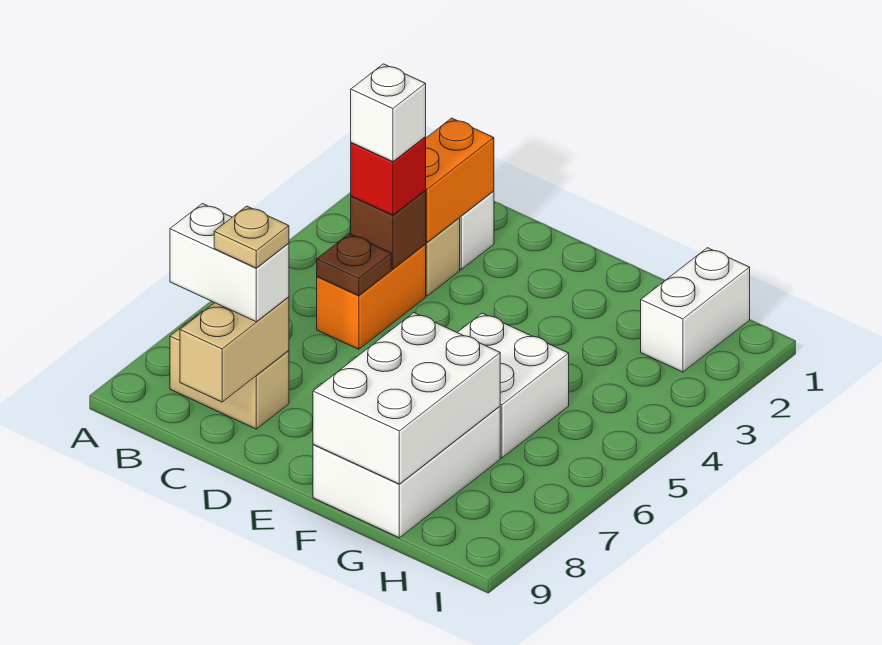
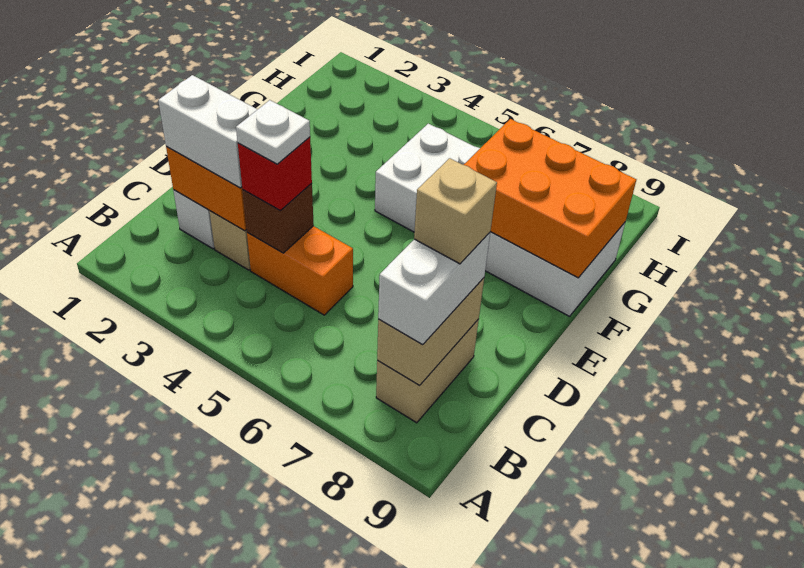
white brick C4 level 4 -> white plate C4 level 4
brown plate C5 level 2 -> none
tan brick C8:C9 level 2 -> tan brick B8:C8 level 2
tan plate C8 level 4 -> tan brick C8 level 4
white brick F7:G9 level 2 -> orange brick F7:G9 level 2
white brick H1:H2 level 1 -> white brick C2:C3 level 3

